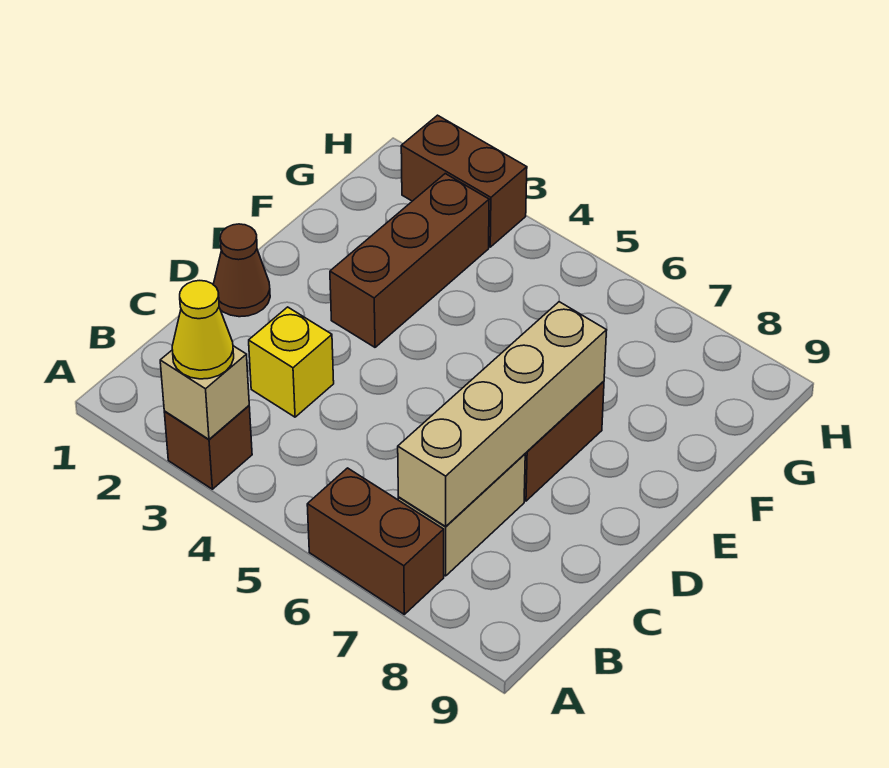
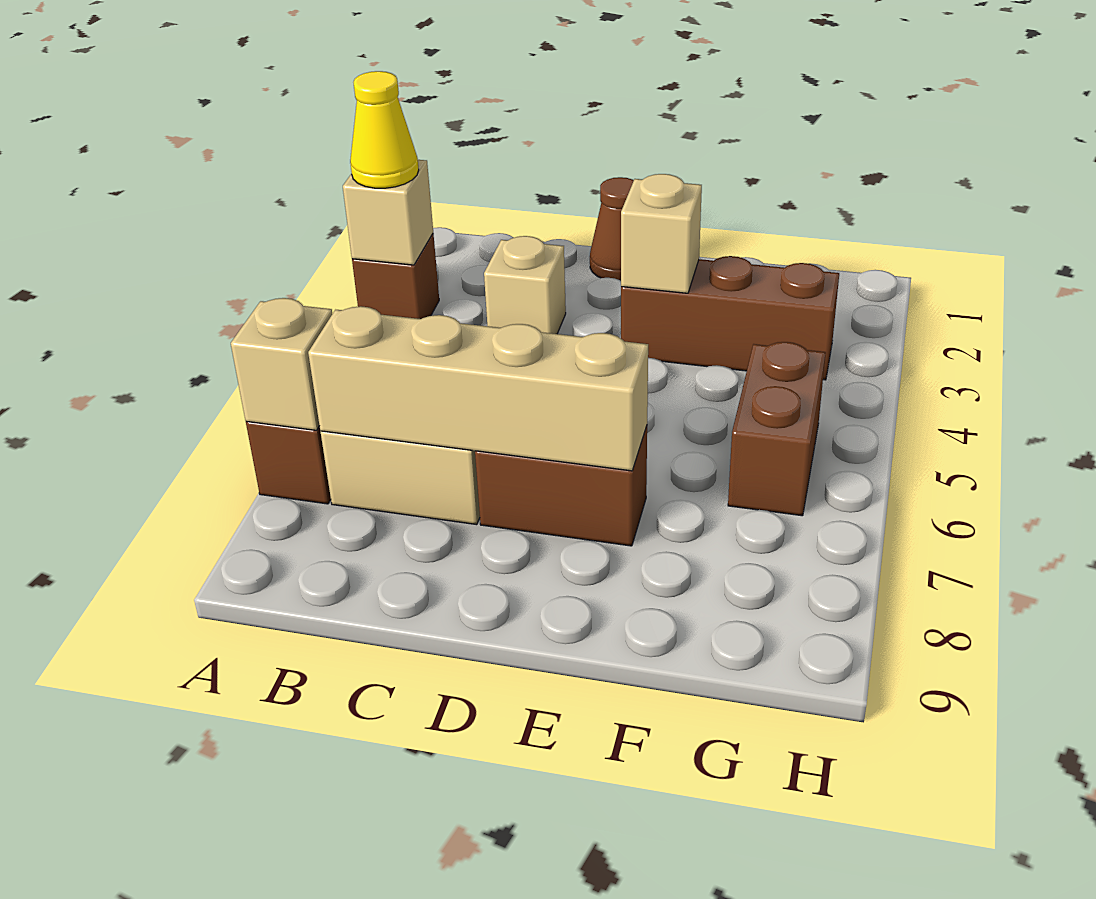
none -> tan brick A7 level 2
yellow brick C3 level 1 -> tan brick C3 level 1
none -> tan brick E3 level 2
brown brick H2:H3 level 1 -> brown brick G5:G6 level 1

